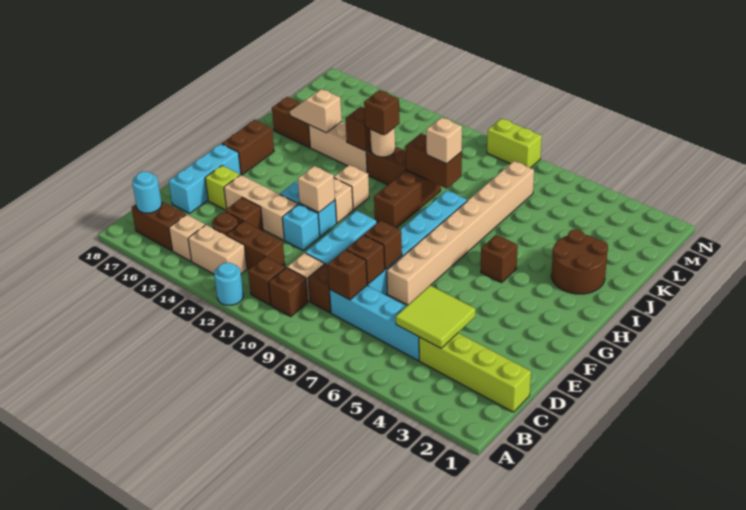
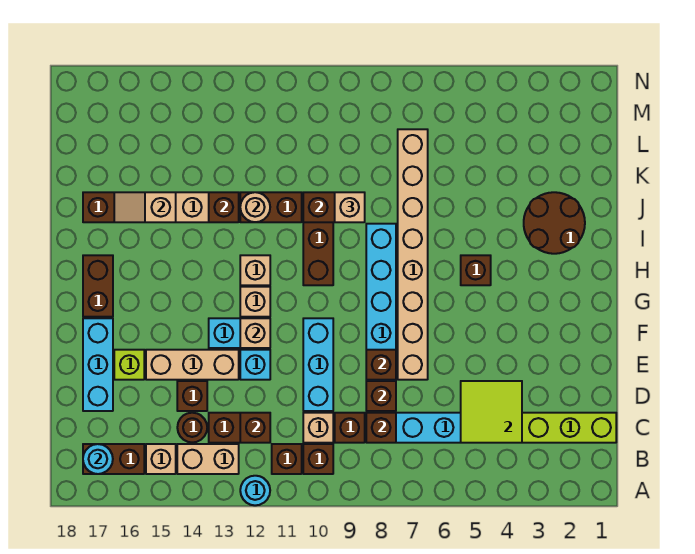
brown brick J12 level 3 -> brown brick C12 level 2
lime brick N8:N9 level 1 -> none

